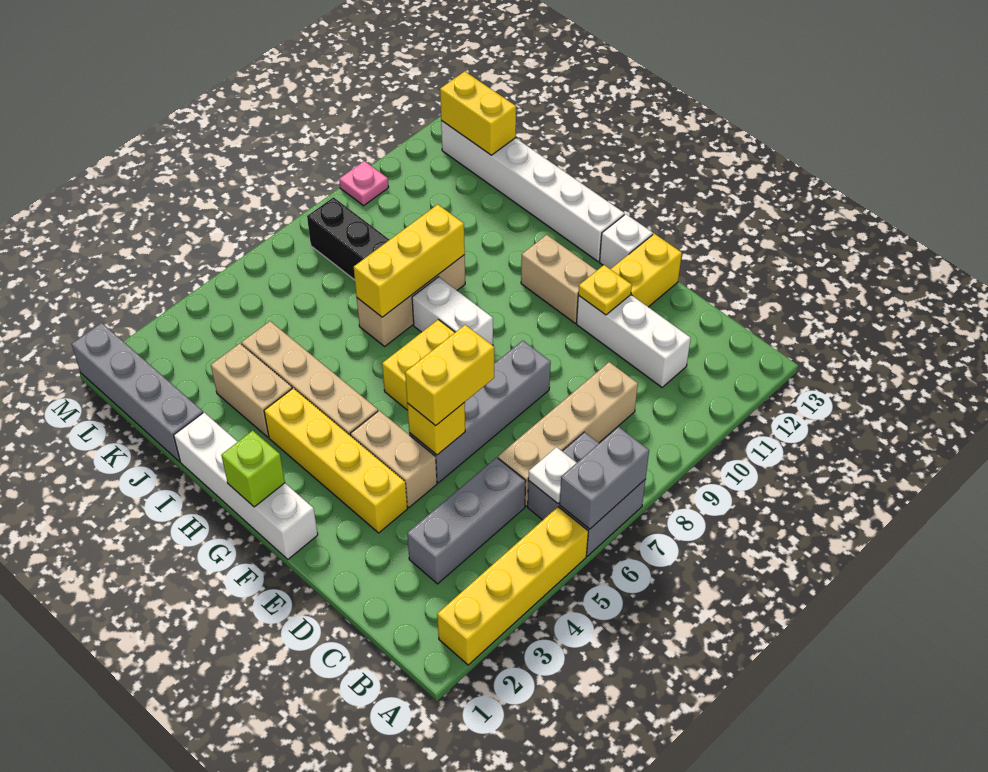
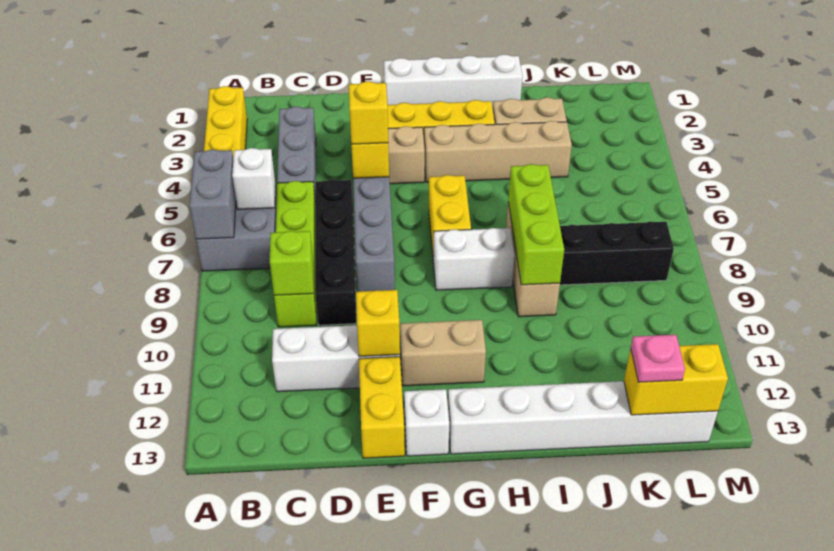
white plate B6 level 2 -> white brick B6 level 2
tan brick C6:C9 level 1 -> lime brick C6:C9 level 1
none -> black brick D6:D9 level 1
yellow brick E5:E6 level 3 -> yellow brick E5 level 3
yellow plate E11 level 2 -> yellow brick E11 level 2
lime brick G1 level 2 -> lime brick C9 level 2
yellow brick I7:I9 level 2 -> lime brick I7:I9 level 2
grey brick J1:M1 level 1 -> none
pink plate M10 level 1 -> pink plate K13 level 3

